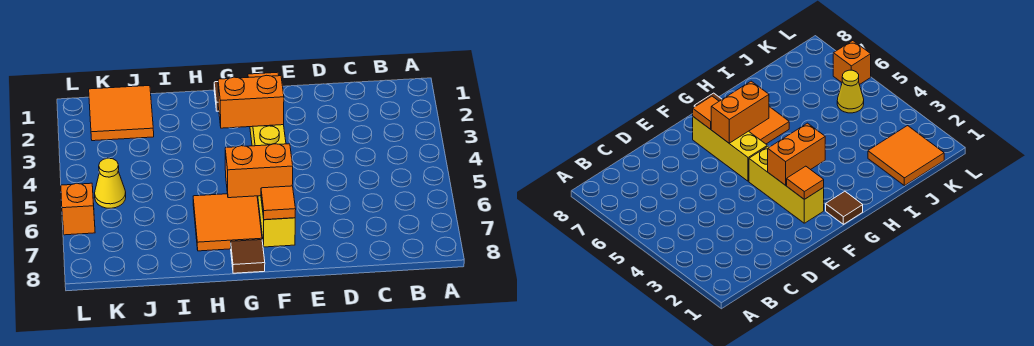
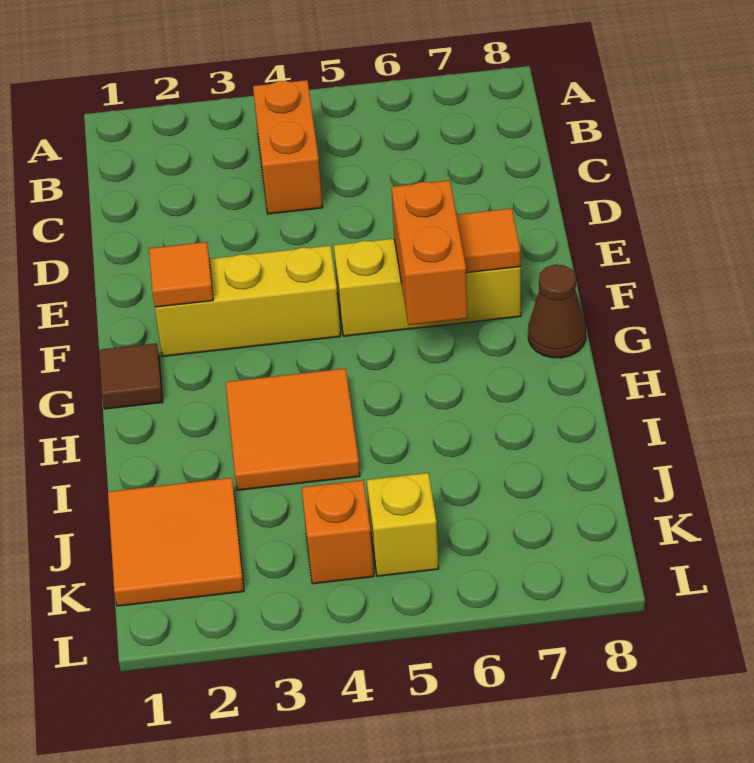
orange brick F3:G3 level 2 -> orange brick B4:C4 level 1
orange tile G6:H7 level 1 -> orange tile H3:I4 level 1
brown tile G8 level 1 -> brown cone G8 level 1
yellow cone K5 level 1 -> yellow brick K5 level 1
orange brick L6 level 1 -> orange brick K4 level 1

